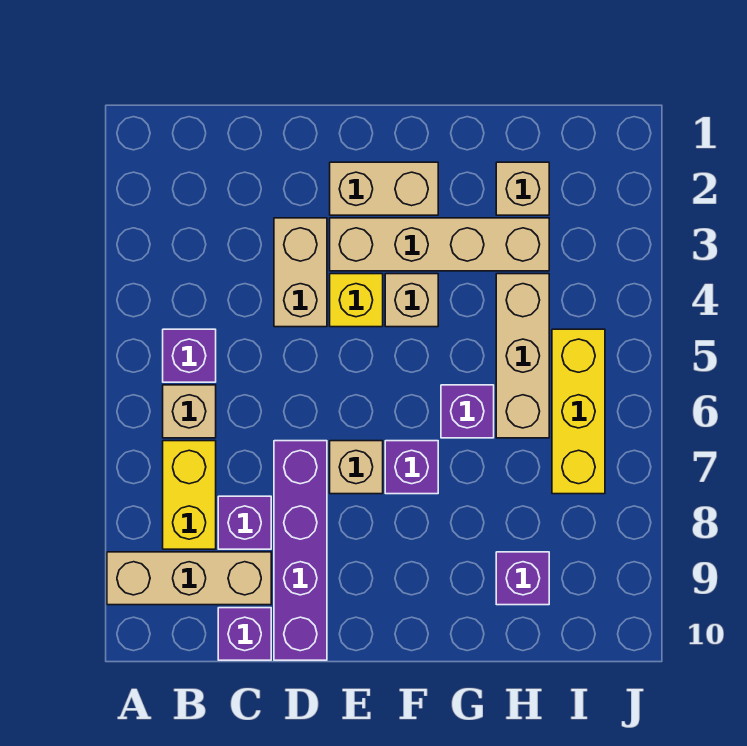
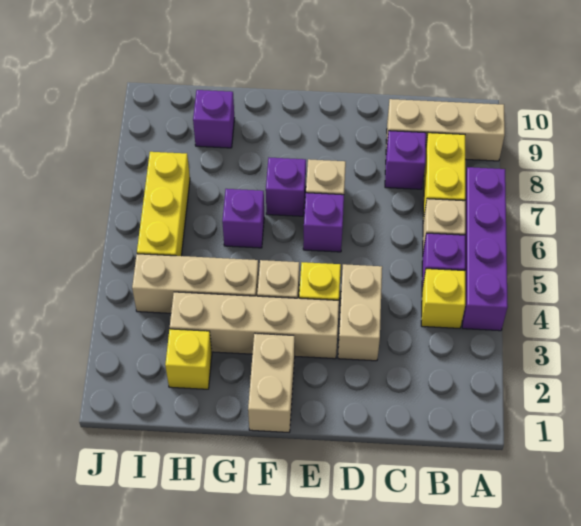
none -> yellow brick B4 level 1
purple brick C10 level 1 -> purple brick E6 level 1
purple brick D7:D10 level 1 -> purple brick A4:A7 level 1
tan brick E2:F2 level 1 -> tan brick F1:F2 level 1
tan brick H2 level 1 -> yellow brick H2 level 1
tan brick H4:H6 level 1 -> tan brick G4:I4 level 1

